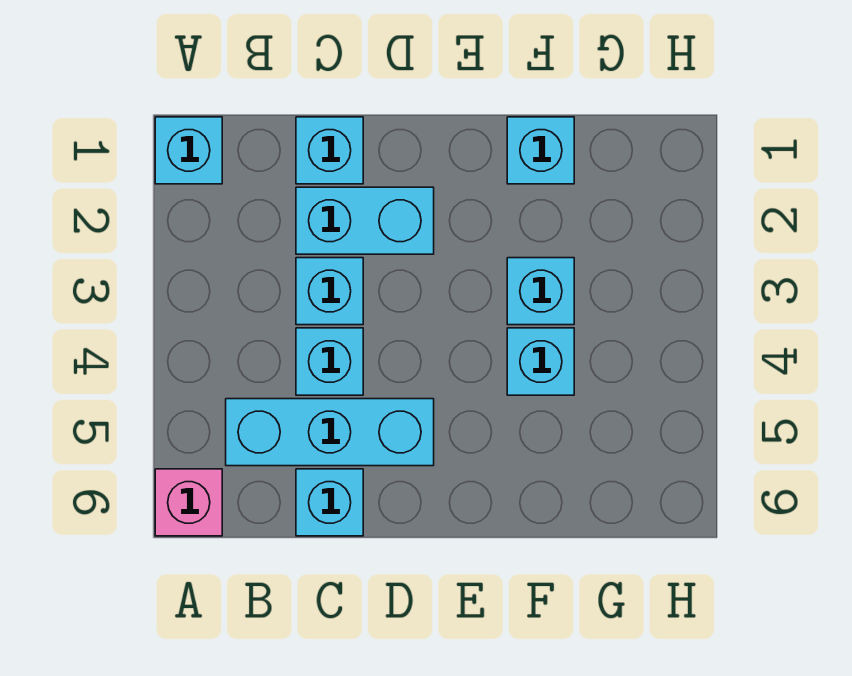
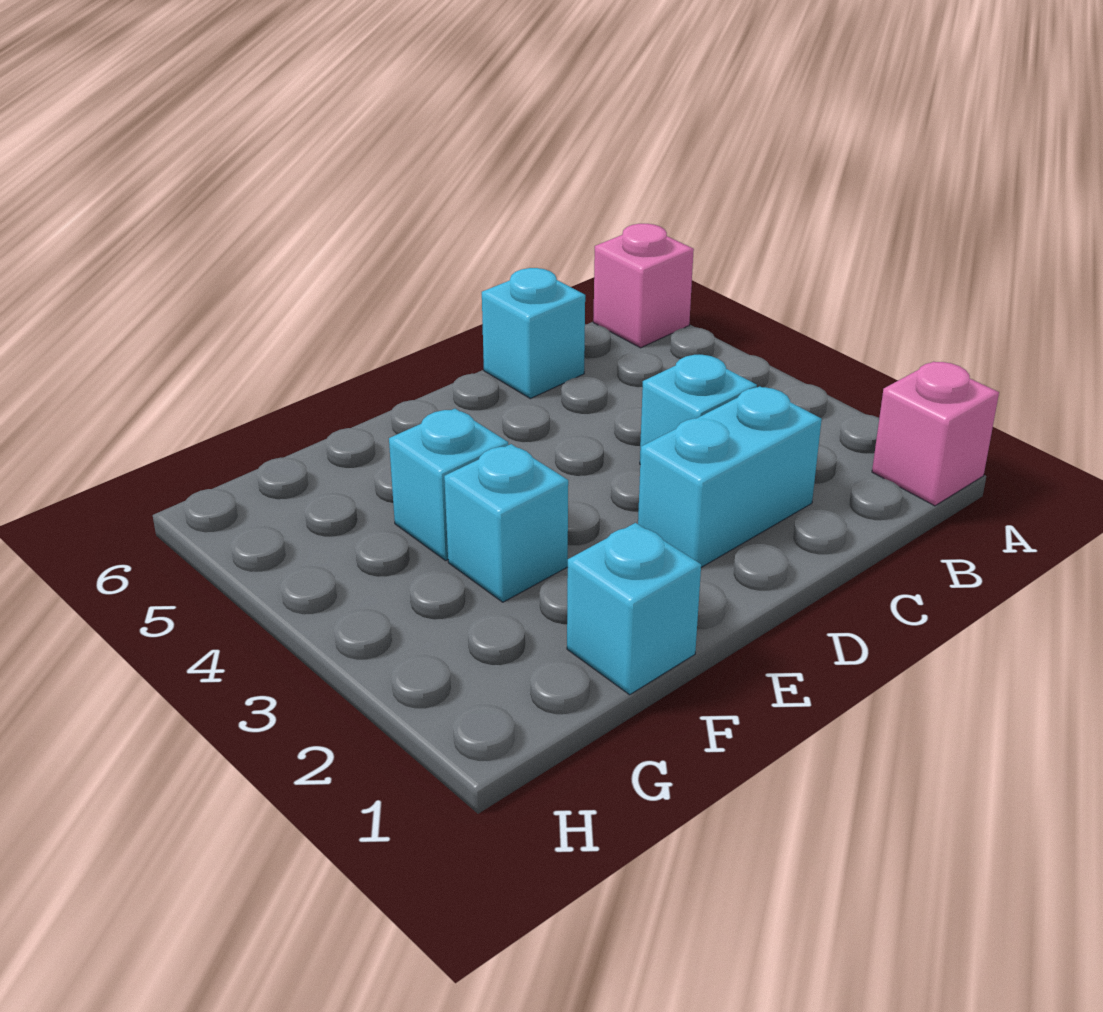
cyan brick A1 level 1 -> pink brick A1 level 1
cyan brick B5:D5 level 1 -> none
cyan brick C1 level 1 -> none
cyan brick C4 level 1 -> none

